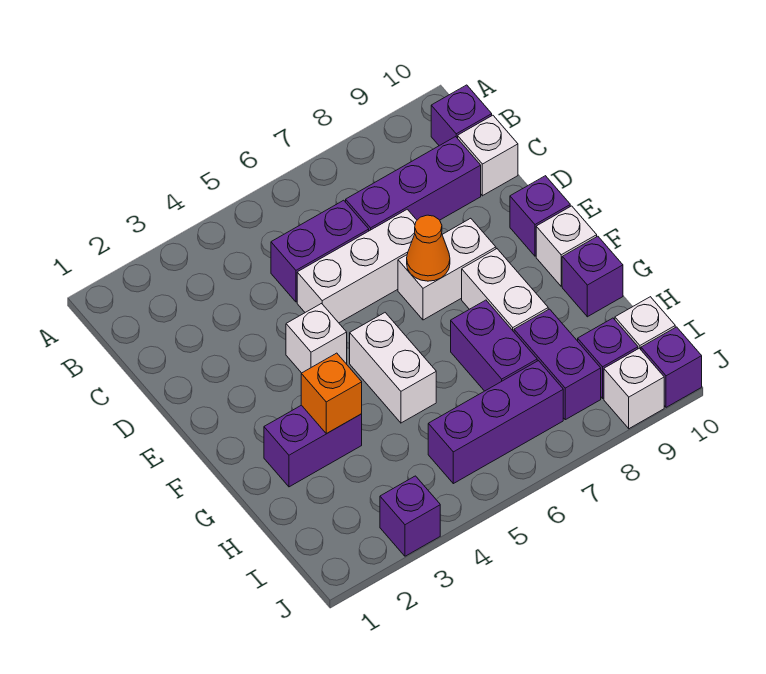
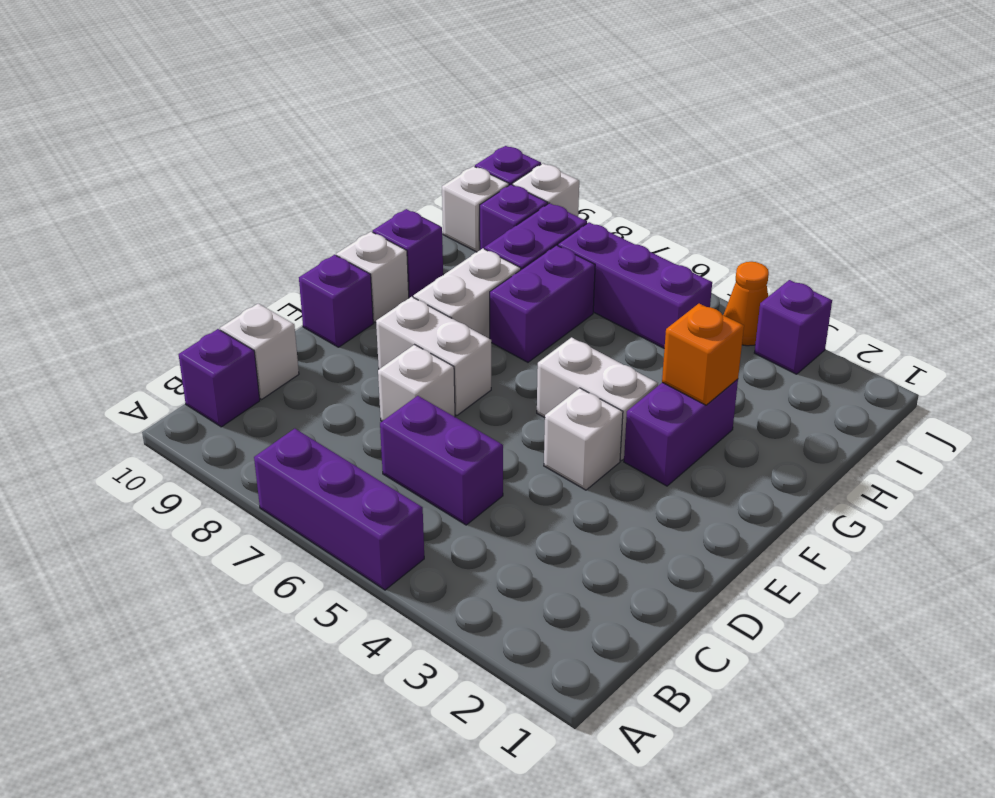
purple brick C7:C9 level 1 -> purple brick A5:A7 level 1
white brick D5:D7 level 1 -> white brick D7 level 1
orange cone E7 level 2 -> orange cone J4 level 1
white brick F5:G5 level 1 -> white brick F4:F5 level 1
purple brick G2:G3 level 1 -> purple brick F3:G3 level 1

